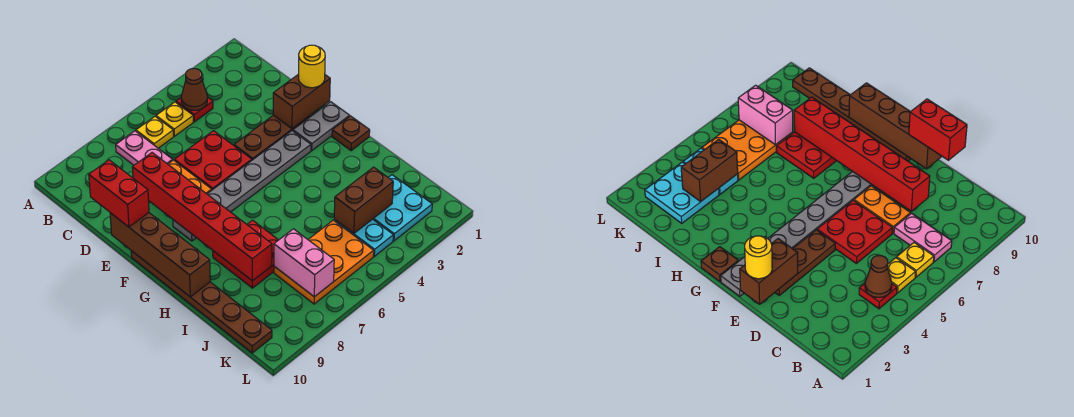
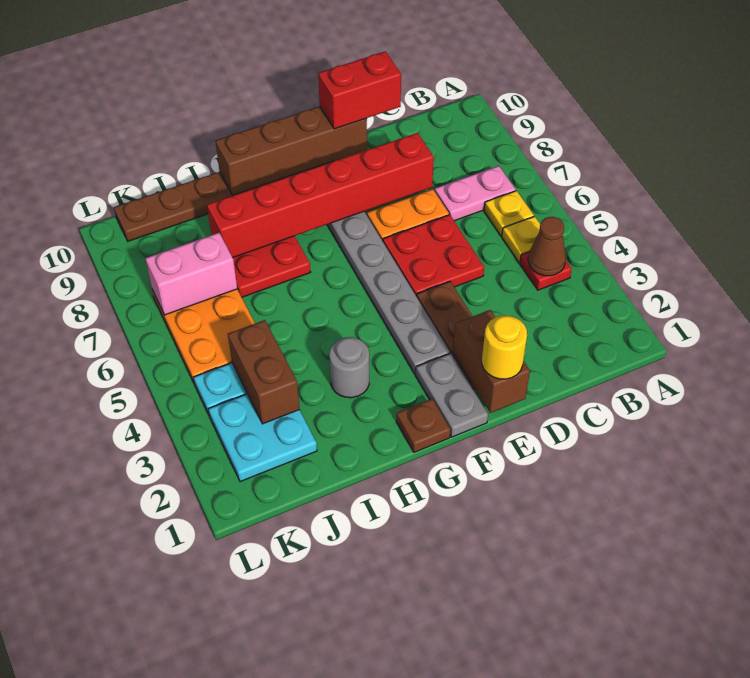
none -> grey round brick H3 level 1

